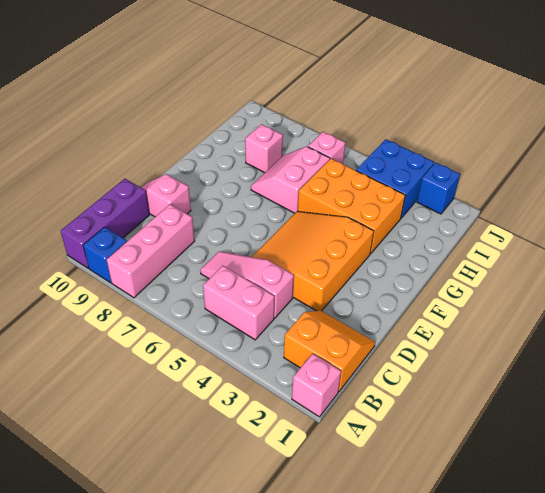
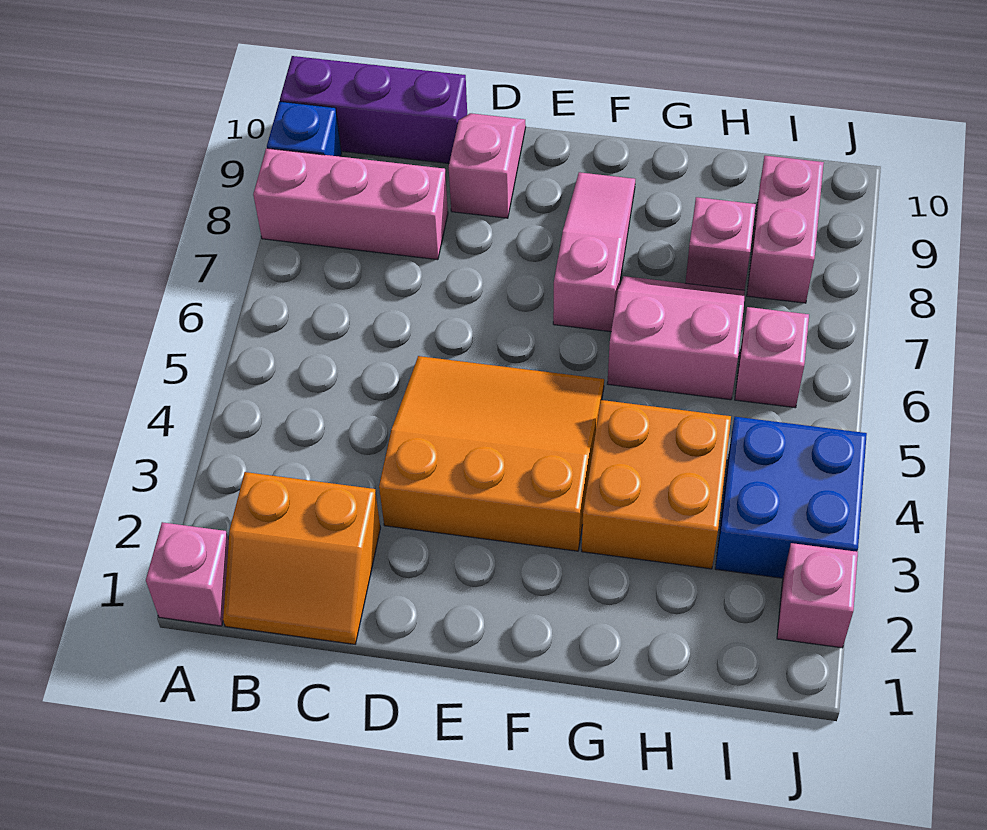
orange slope B1:C2 level 1 top B -> orange slope B1:C2 level 1 top 2
pink brick B4:B5 level 1 -> pink brick I8:I9 level 1
pink slope C4:C6 level 1 top 4 -> pink slope F7:F9 level 1 top 7
orange brick G3:H5 level 1 -> orange brick G3:H4 level 1
blue brick J2 level 1 -> pink brick J2 level 1

